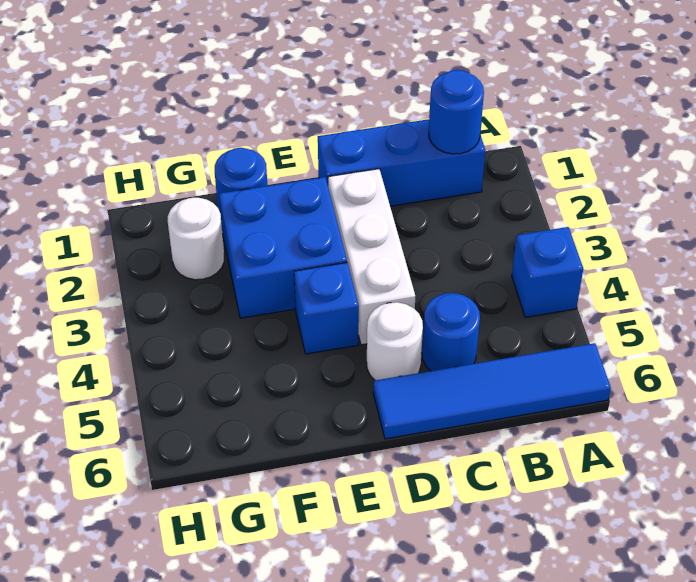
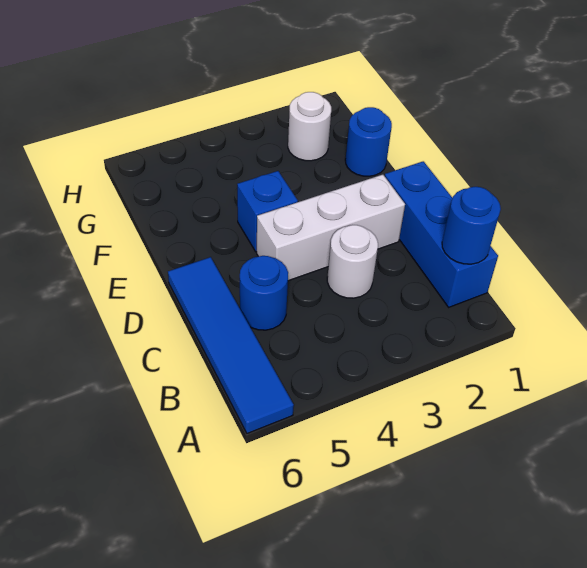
blue brick A4 level 1 -> none
white round brick D5 level 1 -> white round brick C3 level 1
blue brick E2:F3 level 1 -> none

